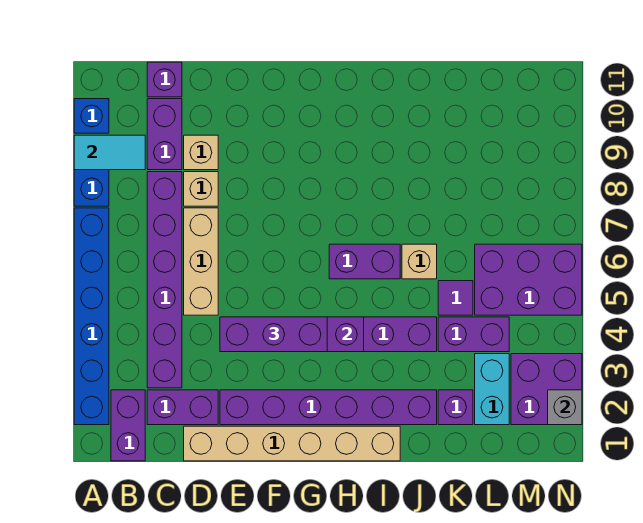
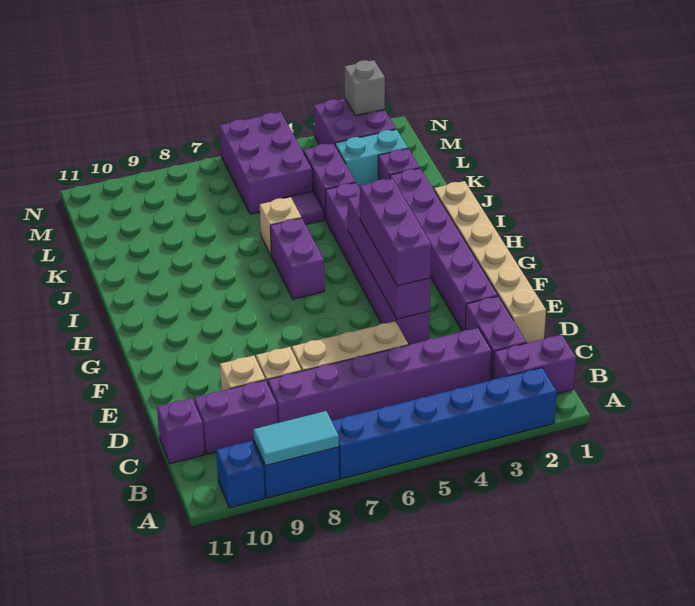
cyan tile A9:B9 level 2 -> cyan tile A8:A9 level 2

